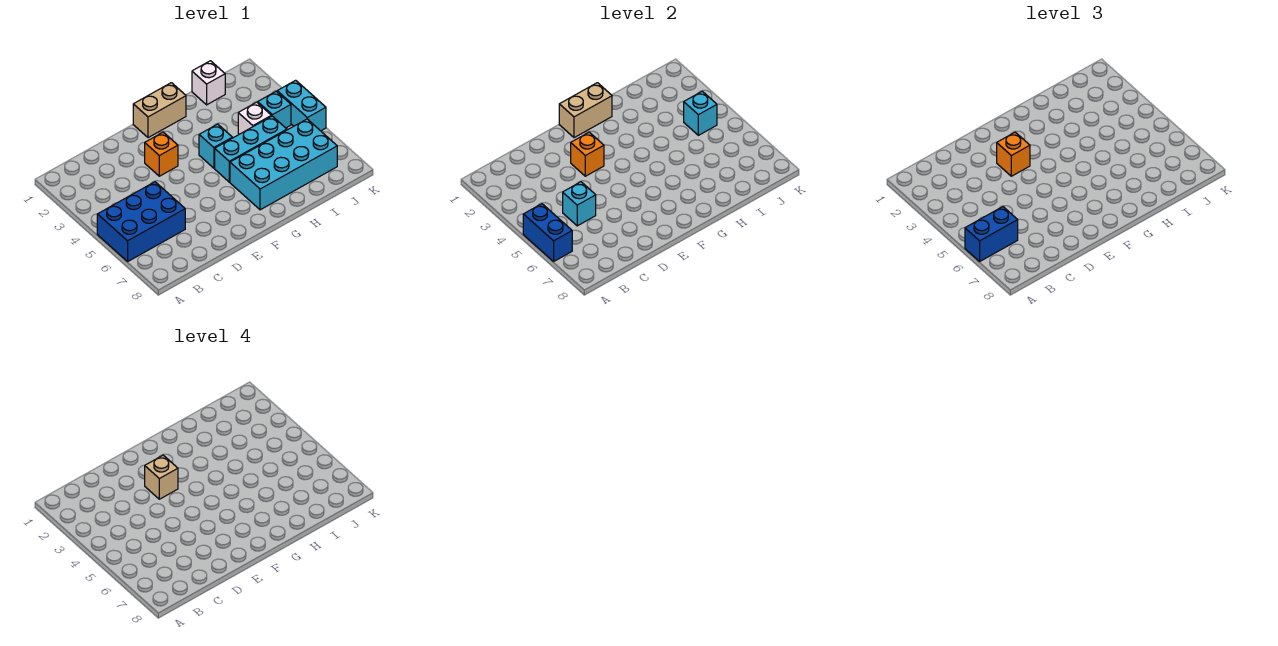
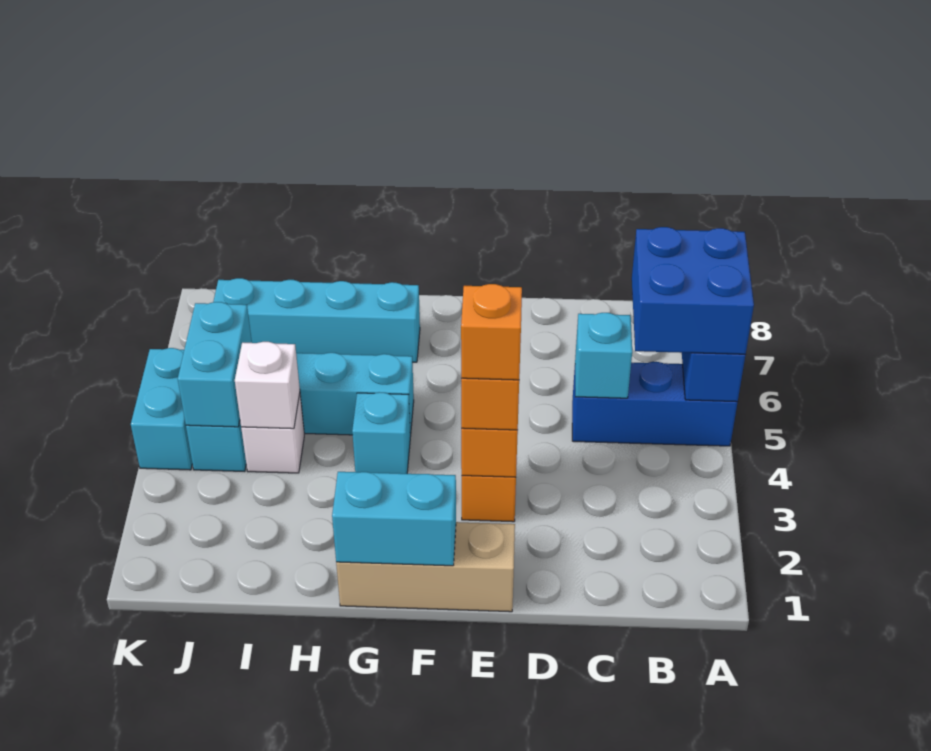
blue brick A5:C6 level 1 -> blue brick A5:C5 level 1
blue brick A6:B6 level 3 -> blue brick A5:B6 level 3
tan brick E3 level 4 -> orange brick E3 level 4
tan brick F1:G1 level 1 -> tan brick E1:G1 level 1
tan brick F1:G1 level 2 -> cyan brick F1:G1 level 2
cyan brick G6:J7 level 1 -> cyan brick G7:J7 level 1
white brick I1 level 1 -> white brick I4 level 2
cyan brick J4 level 2 -> cyan brick J4:J5 level 2

